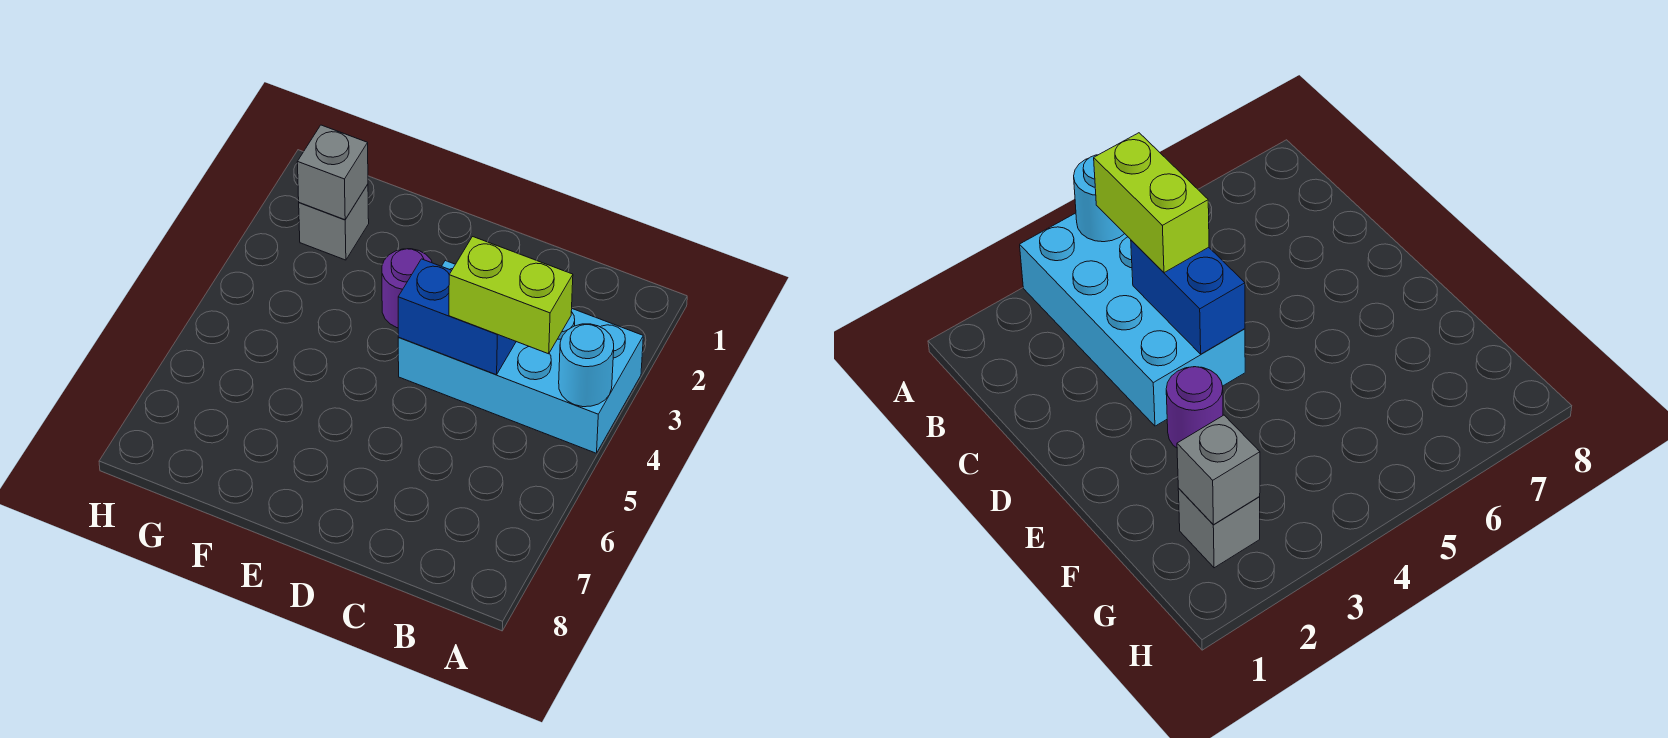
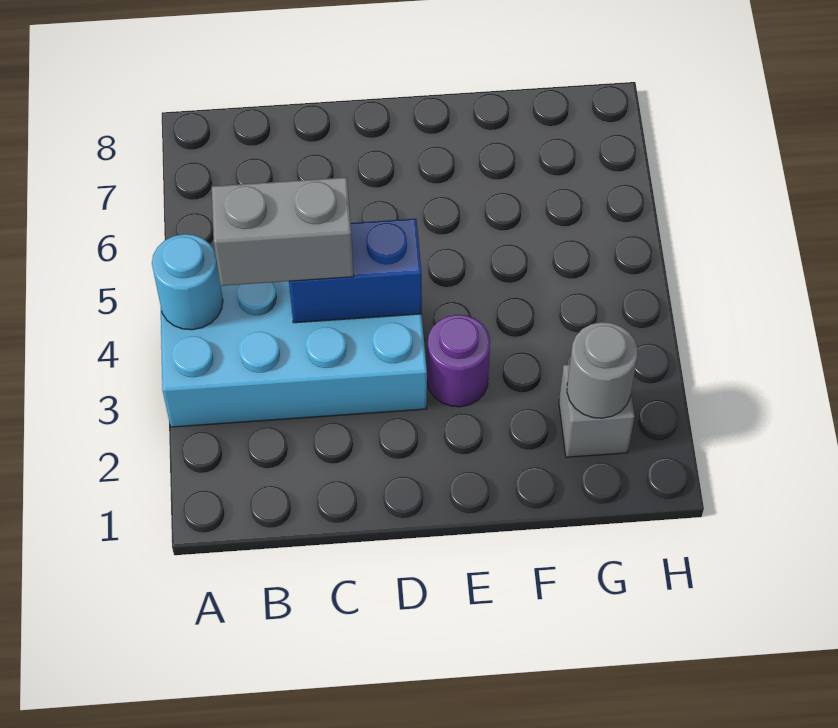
lime brick B4:C4 level 3 -> grey brick B4:C4 level 3
grey brick G2 level 2 -> grey round brick G2 level 2

